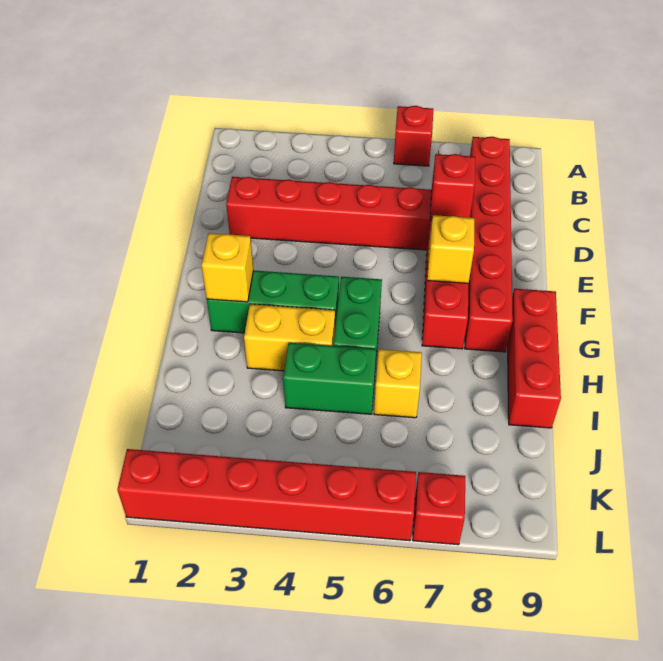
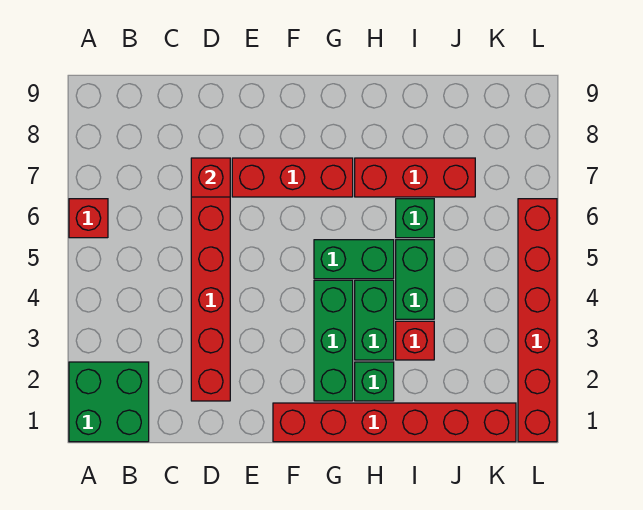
none -> green brick A1:B2 level 1
red brick B8:G8 level 1 -> red brick F1:K1 level 1
yellow brick F7 level 2 -> none
yellow brick G2 level 2 -> none
red brick G9:I9 level 1 -> red brick H7:J7 level 1
none -> green brick H2 level 1
yellow brick H3:H4 level 1 -> green brick H3:H4 level 1
yellow brick I6 level 1 -> green brick I6 level 1
red brick L7 level 1 -> red brick I3 level 1

